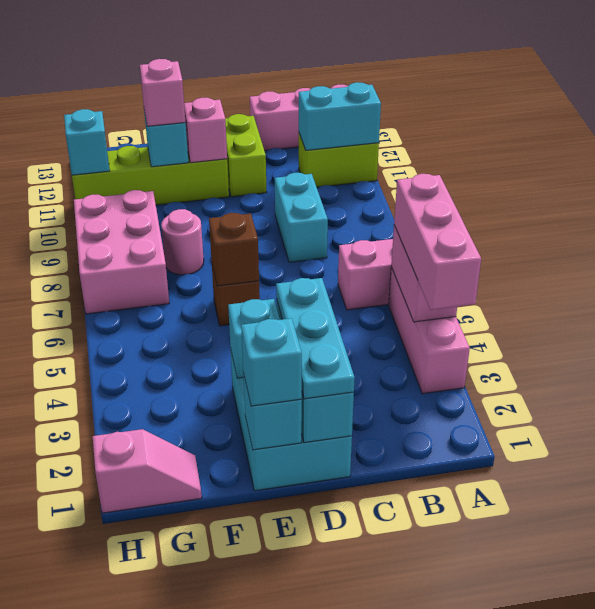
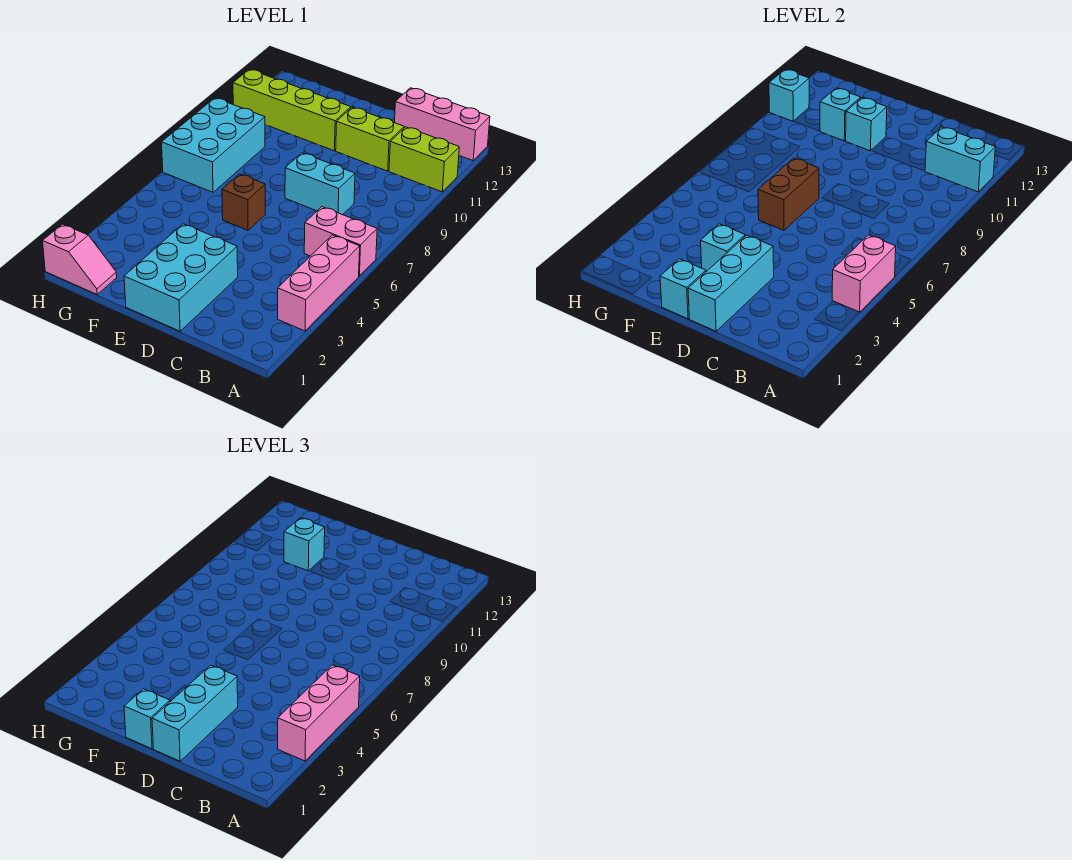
cyan brick C8:C9 level 1 -> cyan brick C8:D8 level 1
cyan plate D1:D3 level 3 -> cyan brick D1:D3 level 3
lime brick D11:D12 level 1 -> lime brick C11:D11 level 1
brown brick E6 level 2 -> brown brick E6:E7 level 2
pink brick E11 level 2 -> cyan brick E11 level 2
pink round brick F8 level 1 -> none
pink brick F11 level 3 -> cyan brick F11 level 3
pink brick G7:H9 level 1 -> cyan brick G7:H9 level 1

